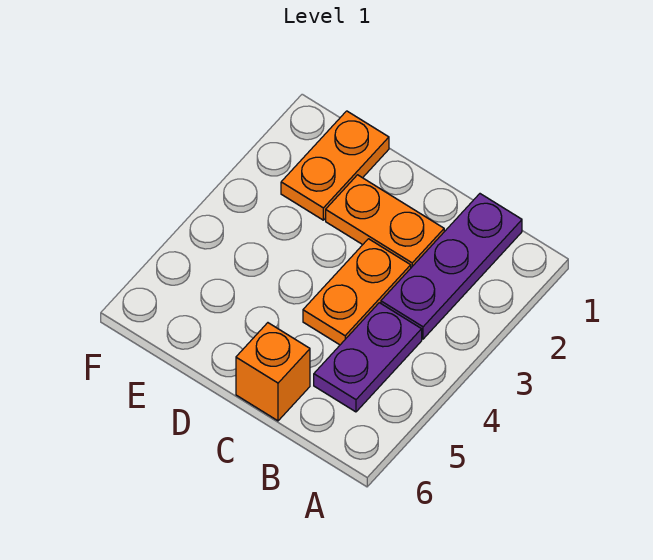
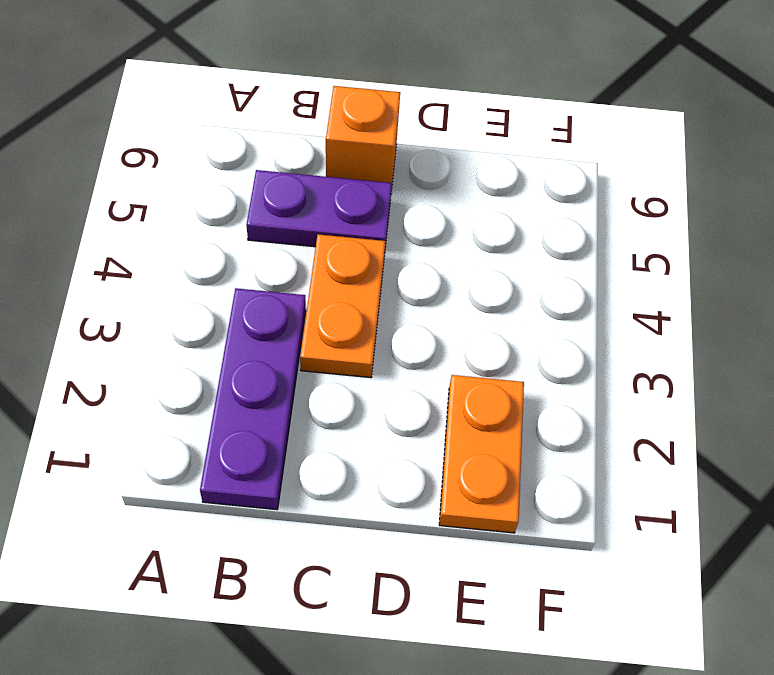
purple plate B4:B5 level 1 -> purple plate B5:C5 level 1
orange plate C2:D2 level 1 -> none

